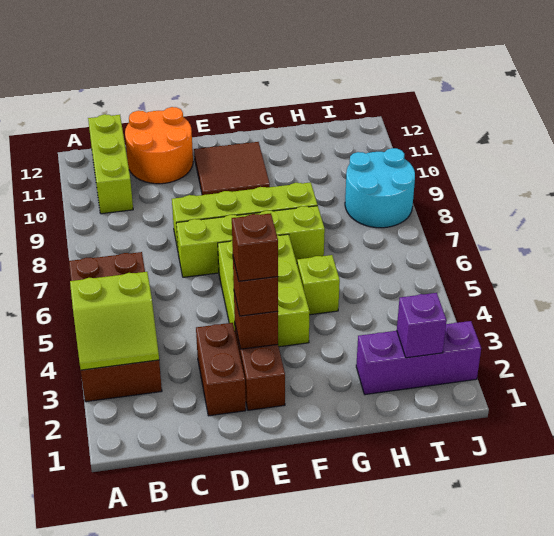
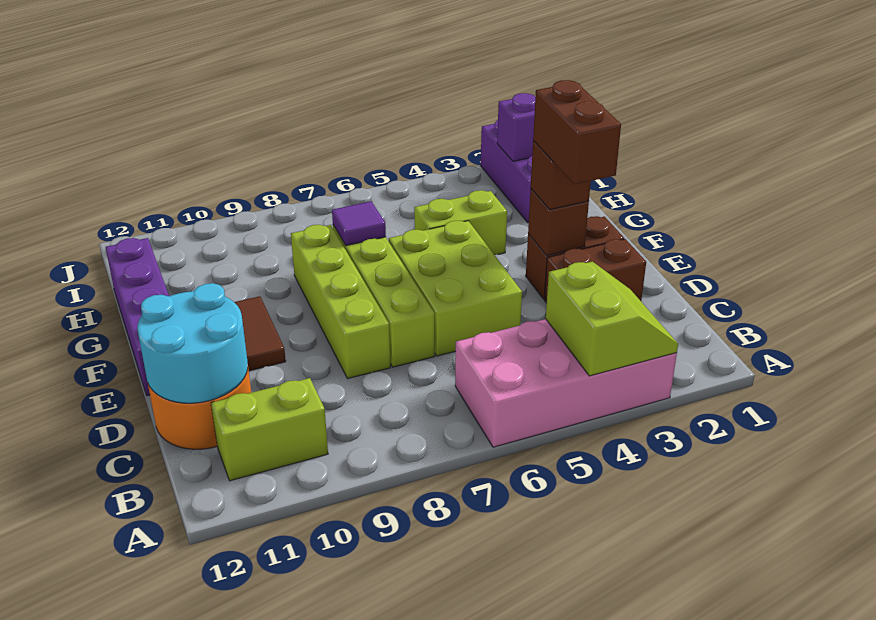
brown brick A3:B6 level 1 -> pink brick A3:B6 level 1
lime brick B10:B12 level 1 -> lime brick B10:B11 level 1
brown brick E3 level 4 -> brown brick D3:E3 level 4
lime brick E4:F6 level 1 -> lime brick D5:F6 level 1
none -> purple brick E12:H12 level 1
lime brick G5 level 1 -> lime brick G4:G5 level 1
none -> purple tile G7 level 2
cyan round brick I8:J9 level 1 -> cyan round brick C11:D12 level 2

